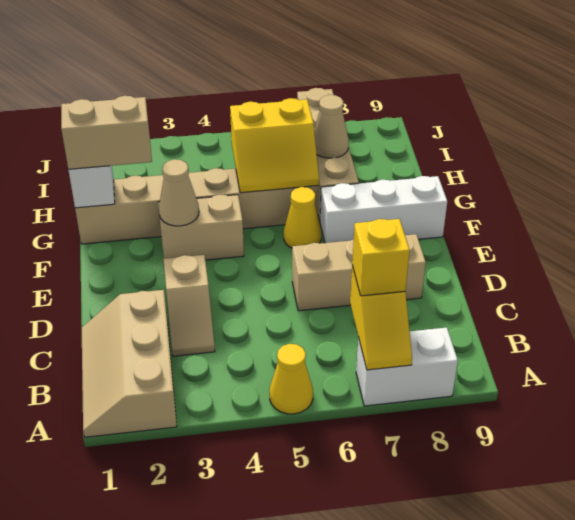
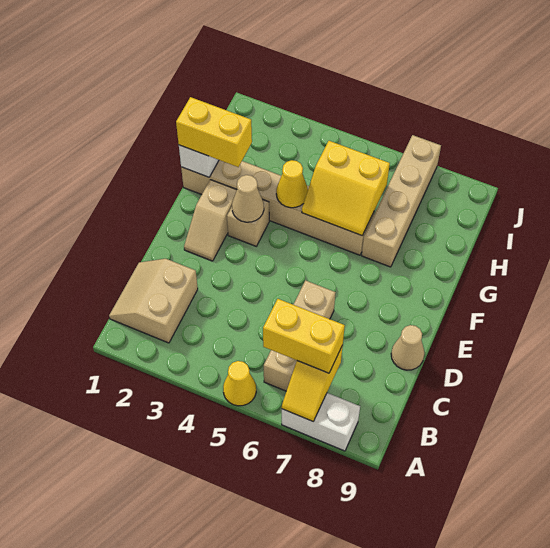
tan slope A1:C2 level 1 top 2 -> tan slope B1:C2 level 1 top 2
yellow brick B7 level 3 -> yellow brick B6:B7 level 3
tan slope C3:D3 level 1 top D -> tan slope E2:F2 level 1 top F
tan brick D6:D8 level 1 -> tan brick B6:D6 level 1
tan brick F3:F4 level 1 -> tan brick F3 level 1
yellow cone F6 level 1 -> yellow cone G4 level 2
white brick F7:F9 level 1 -> none
tan brick G1:G2 level 3 -> yellow brick G1:G2 level 3
tan cone H7 level 2 -> tan cone D9 level 1

